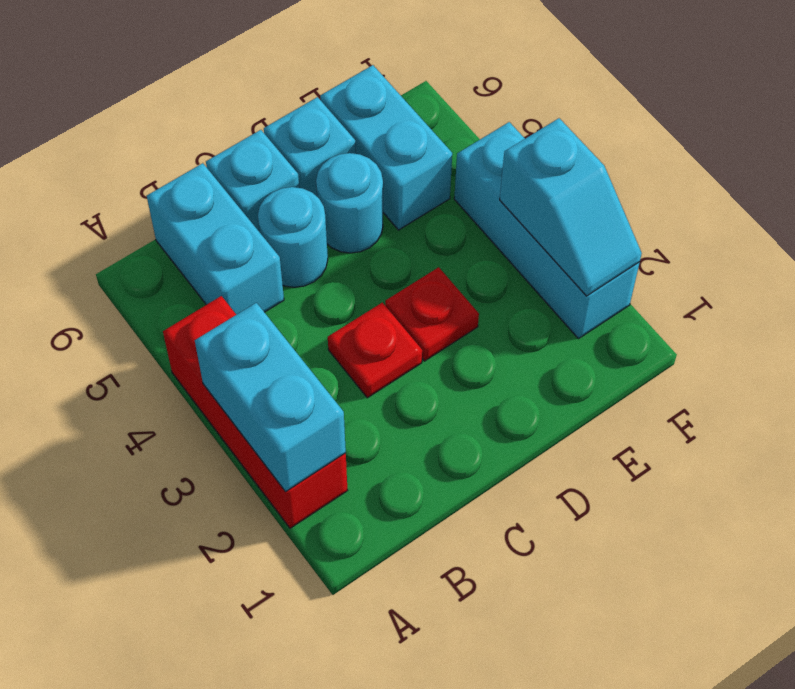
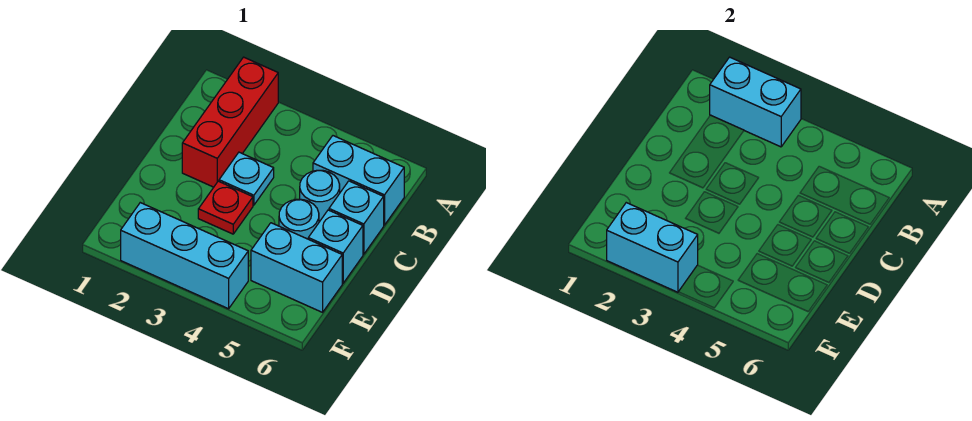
red brick A2:A4 level 1 -> red brick A2:C2 level 1
red plate C3 level 1 -> cyan plate C3 level 1
cyan slope F2:F3 level 2 top 3 -> cyan brick F2:F3 level 2

